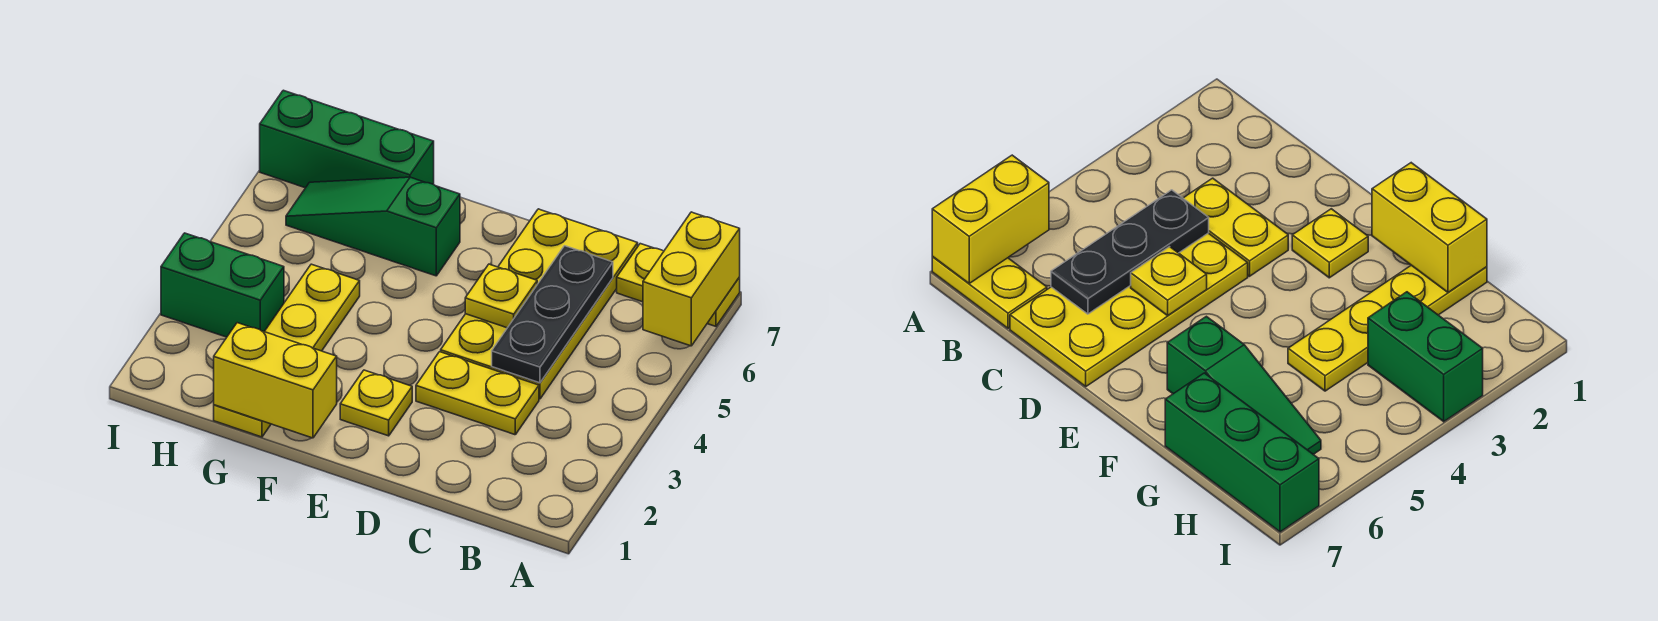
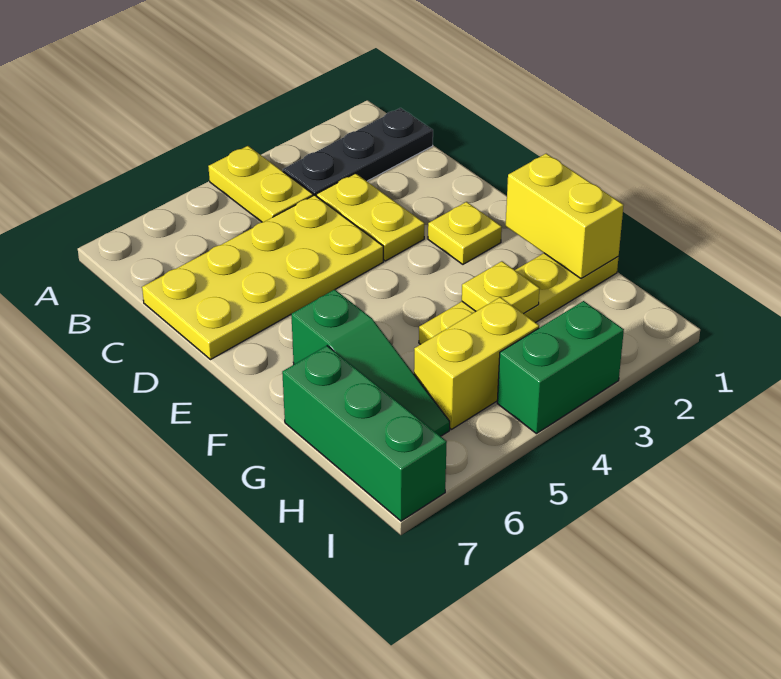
yellow brick A6:A7 level 2 -> yellow brick H4:H5 level 1
yellow plate A7:B7 level 1 -> yellow plate A4:B4 level 1
black plate C4:C6 level 2 -> black plate B1:B3 level 1
yellow plate D5 level 2 -> yellow plate G3 level 2
green brick H3:I3 level 1 -> green brick I3:I4 level 1

